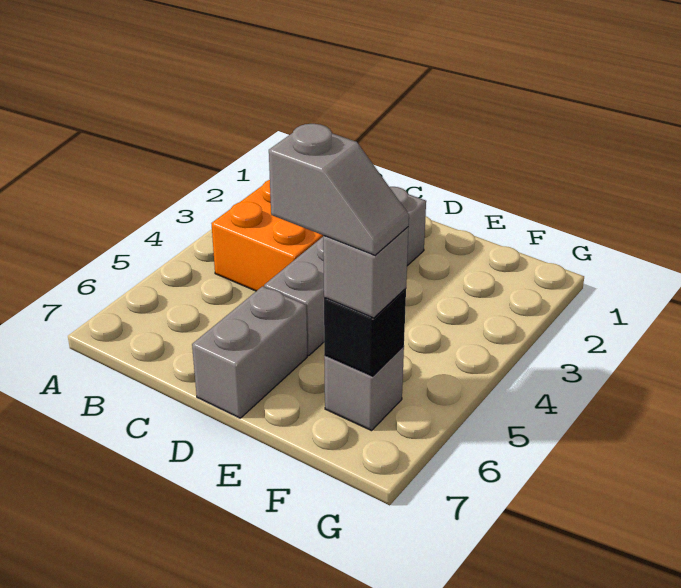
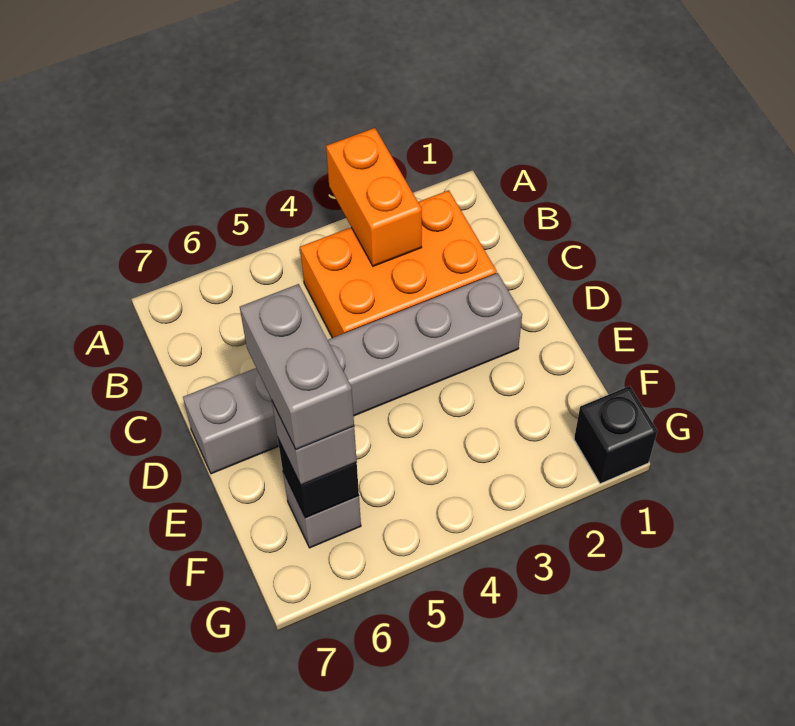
none -> orange brick A3:B3 level 2
grey slope E6:F6 level 4 top E -> grey brick E6:F6 level 4
none -> black brick G1 level 1

